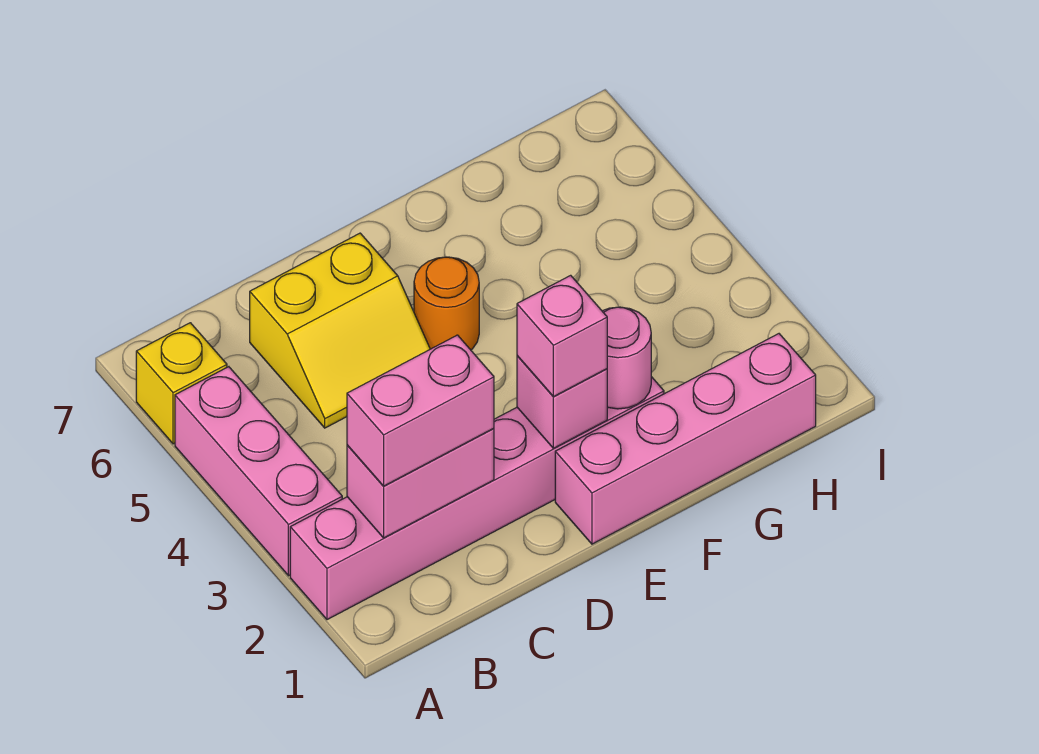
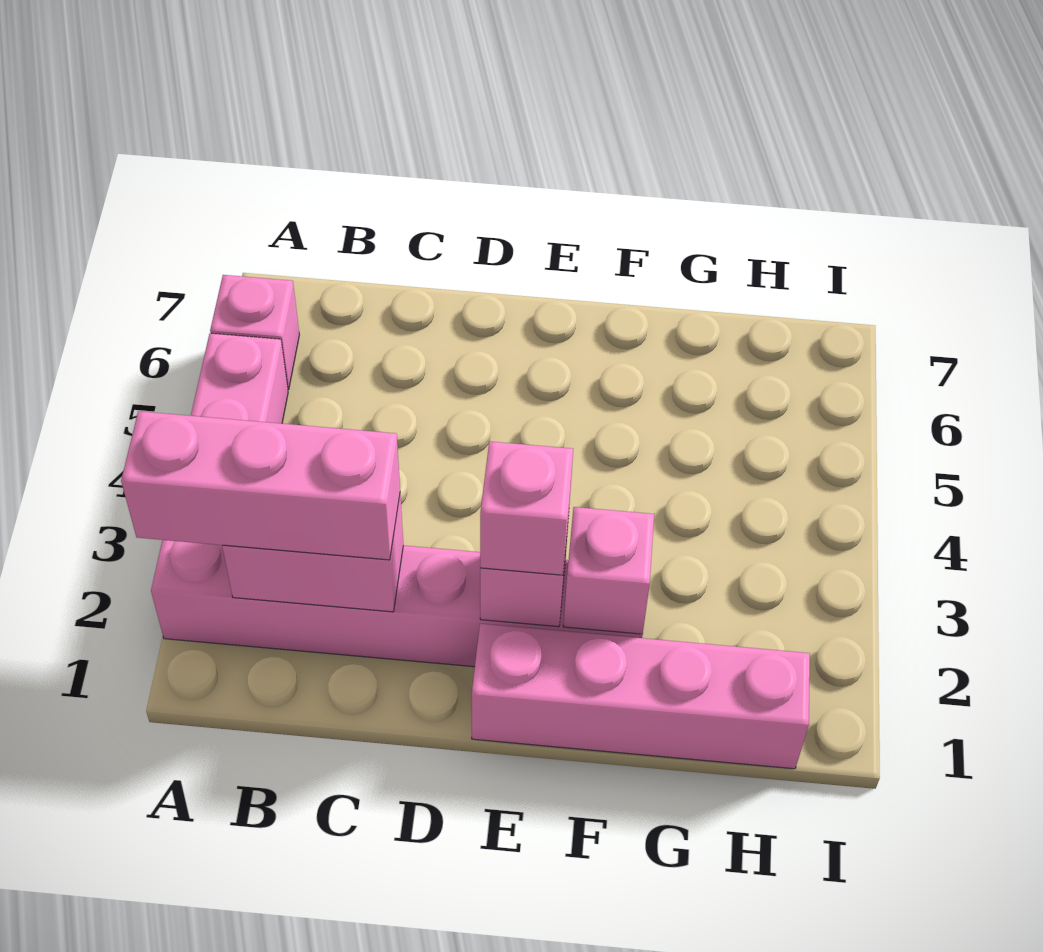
yellow brick A6 level 1 -> pink brick A6 level 1
pink brick B2:C2 level 3 -> pink brick A2:C2 level 3
yellow slope C5:D6 level 1 top 6 -> none
orange round brick E5 level 1 -> none
pink round brick F2 level 2 -> pink brick F2 level 2

